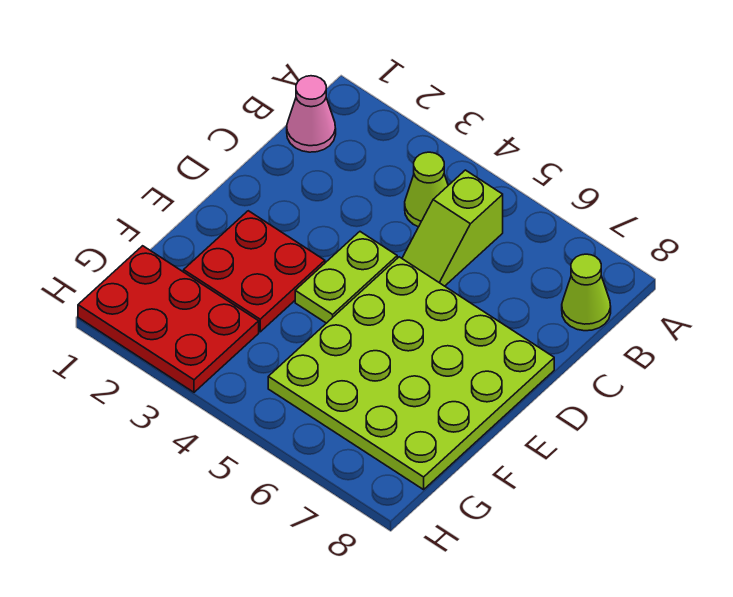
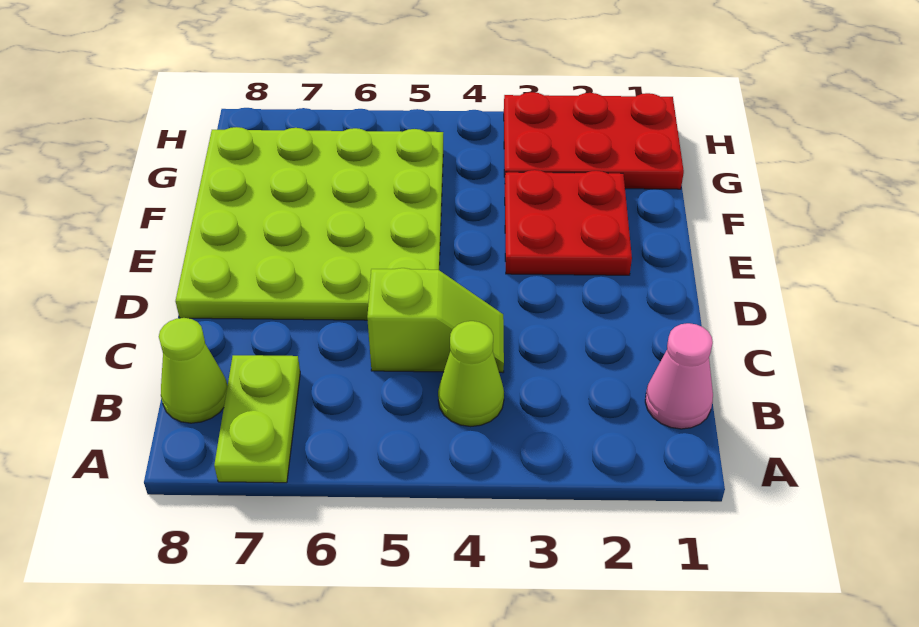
lime slope B5:C5 level 1 top B -> lime slope C4:C5 level 1 top 5
lime plate D4:E4 level 1 -> lime plate A7:B7 level 1

